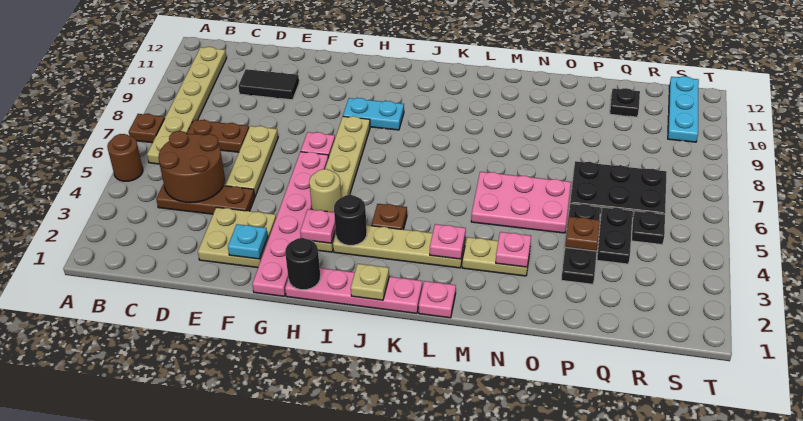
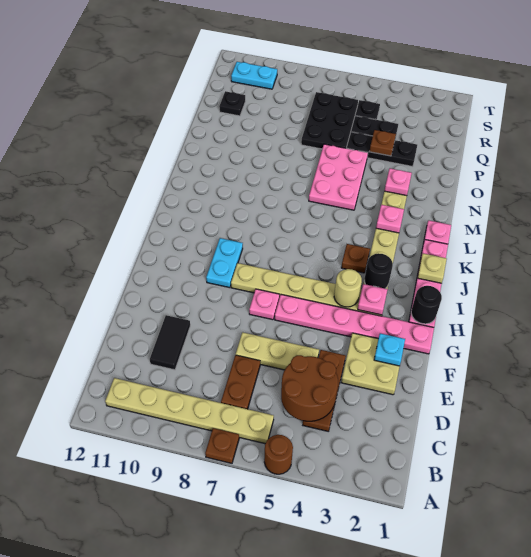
cyan plate S10:S12 level 1 -> cyan plate S10:S11 level 1

